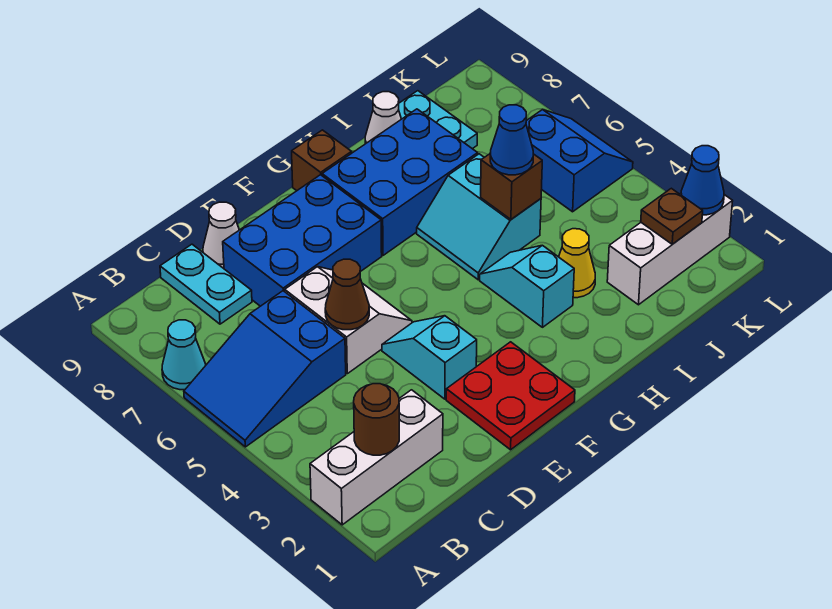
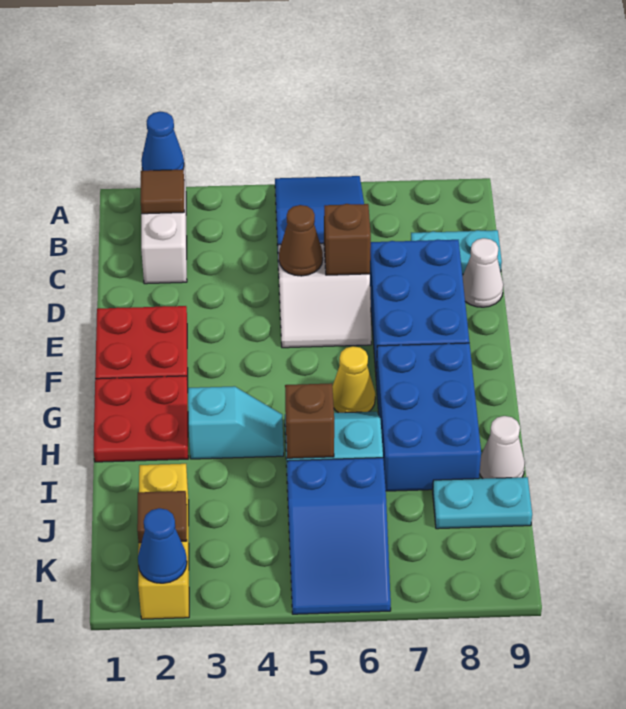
cyan cone A7 level 1 -> none
brown round brick B2 level 2 -> brown tile B2 level 2
cyan slope E3:E4 level 1 top 3 -> none
none -> red plate G1:H2 level 1
brown brick G9 level 1 -> brown brick D6 level 2
yellow cone I3 level 1 -> yellow cone G6 level 1
blue cone I5 level 3 -> blue cone A2 level 2
white brick J2:L2 level 1 -> yellow brick J2:L2 level 1
brown plate K2 level 2 -> brown tile K2 level 2
blue slope K5:L6 level 1 top K -> blue slope J5:L6 level 1 top J

